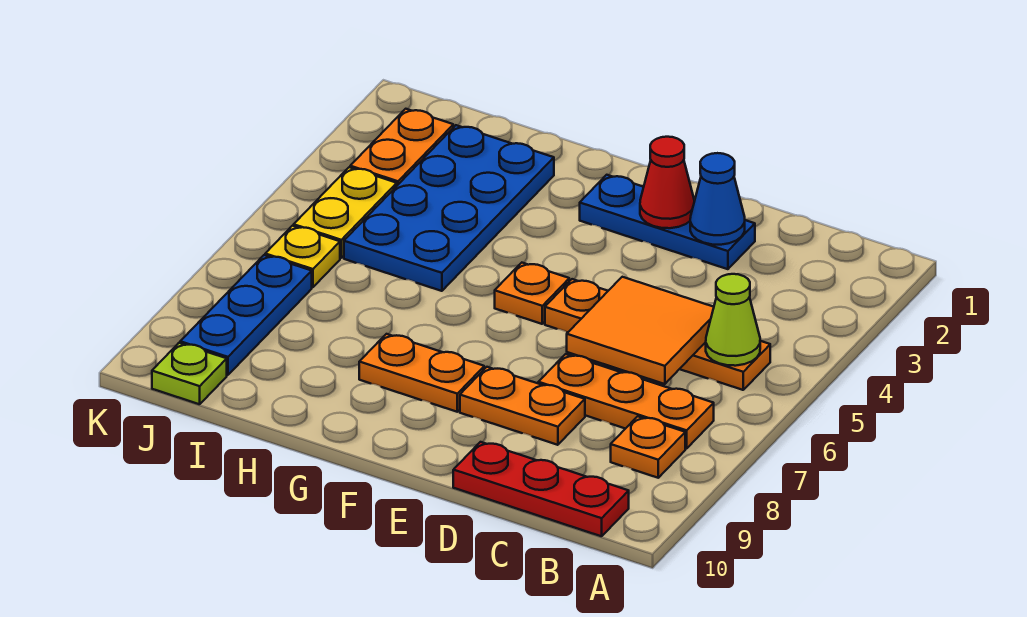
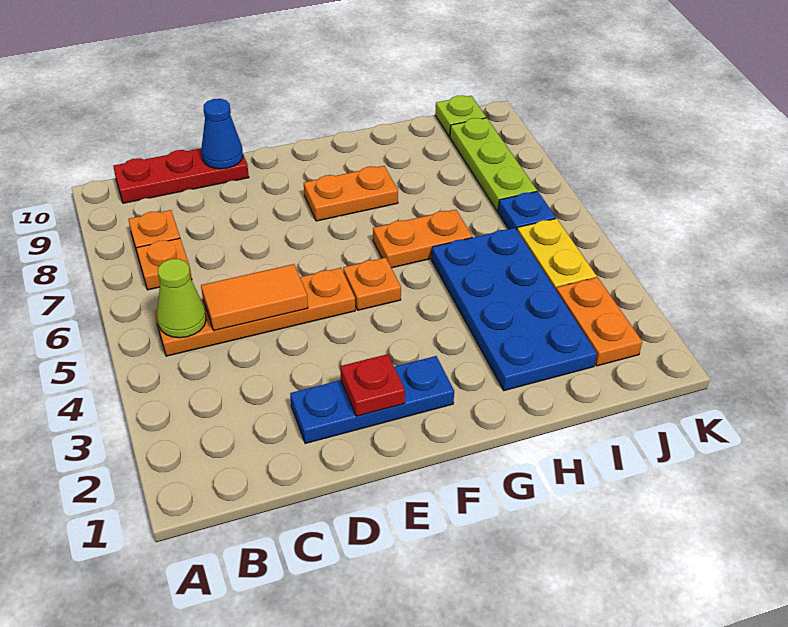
orange plate B7:D7 level 1 -> orange plate B7 level 1
orange tile C5:D6 level 2 -> orange tile C5:D5 level 2
blue cone D2 level 2 -> blue cone D10 level 2
orange plate D8:E8 level 1 -> orange plate G6:H6 level 1
red cone E2 level 2 -> red plate E2 level 2
yellow plate J6 level 1 -> blue plate J6 level 1
blue plate J7:J9 level 1 -> lime plate J7:J9 level 1

